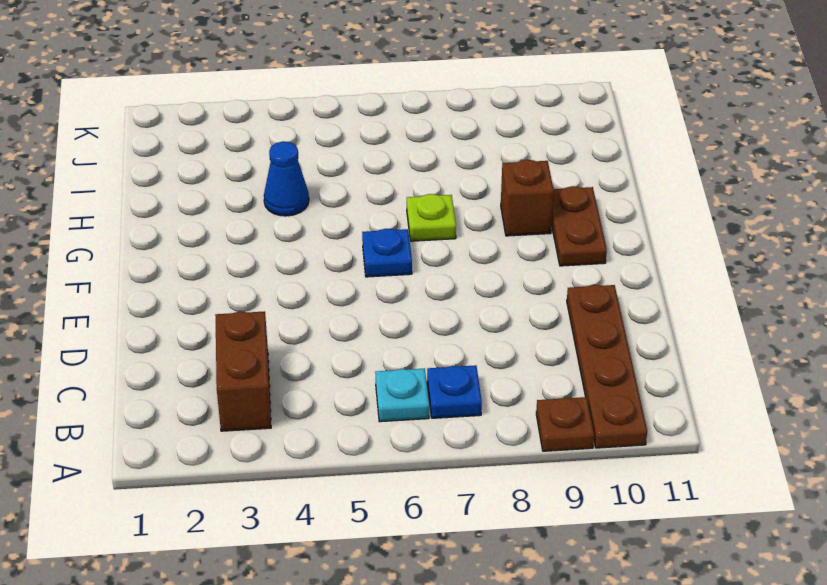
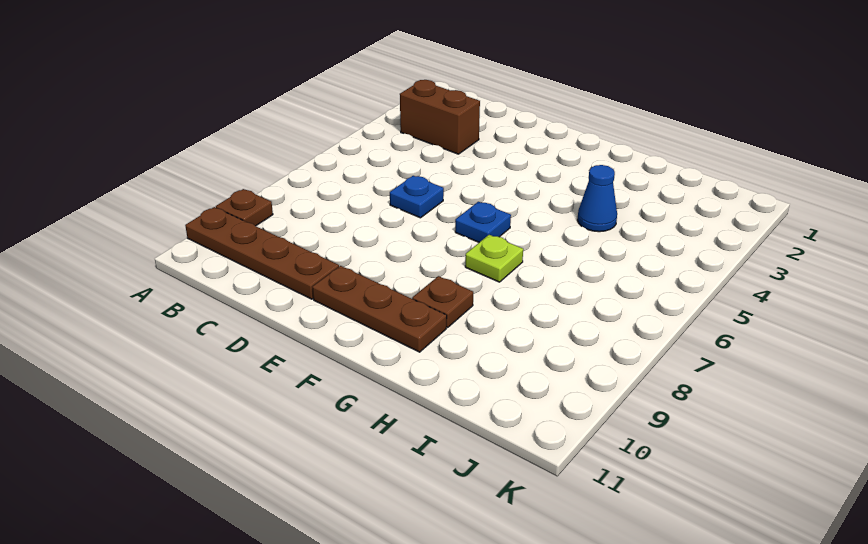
cyan plate B6 level 1 -> none
blue plate B7 level 1 -> blue plate D6 level 1
brown plate F10:G10 level 1 -> brown plate E10:G10 level 1
brown brick G9 level 1 -> brown plate G9 level 1

